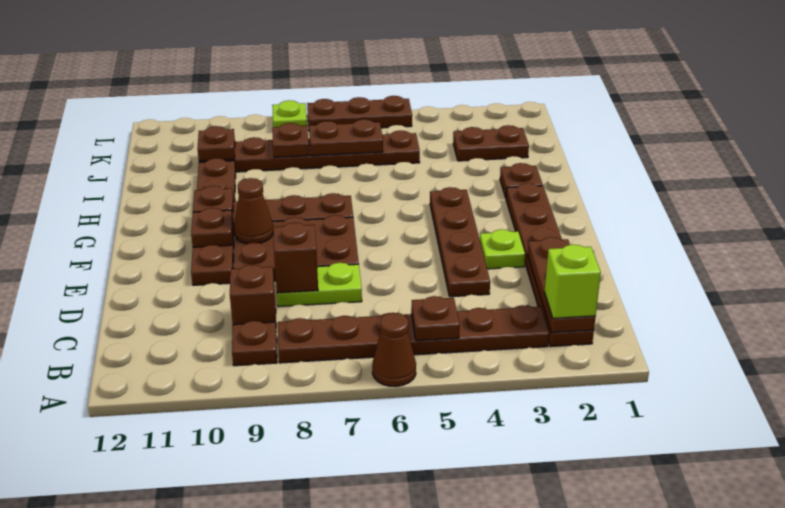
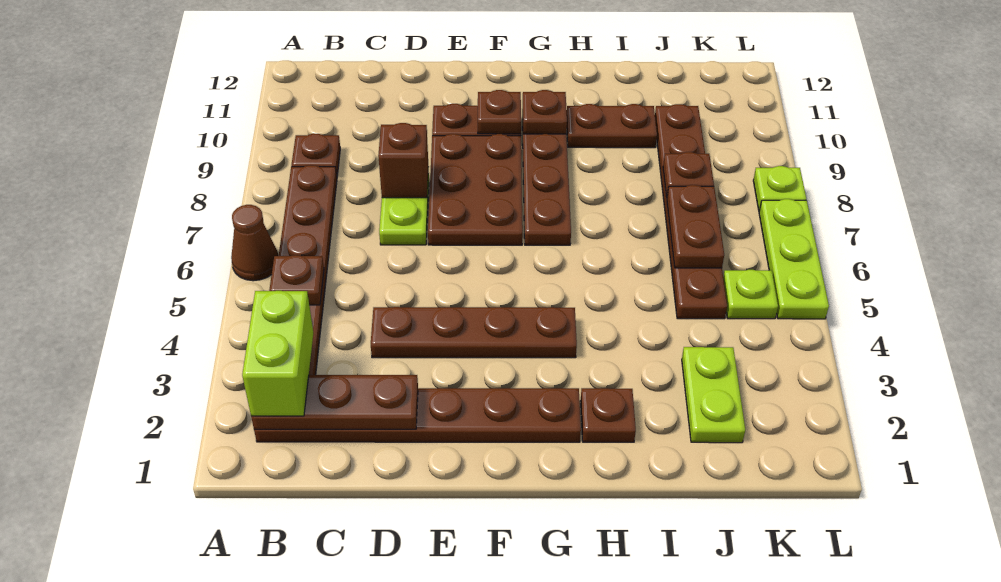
lime brick B2 level 3 -> lime brick B2:B3 level 3
brown brick C9 level 1 -> none
lime plate E3 level 1 -> lime plate K5 level 1
brown cone F9 level 2 -> none
brown plate J2:J3 level 1 -> lime plate J2:J3 level 1
brown plate J10 level 2 -> none
brown plate L5:L7 level 1 -> lime plate L5:L7 level 1

